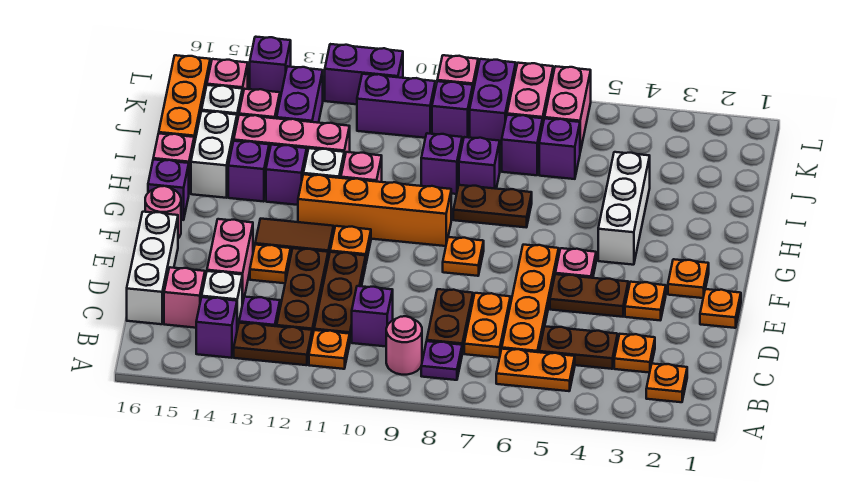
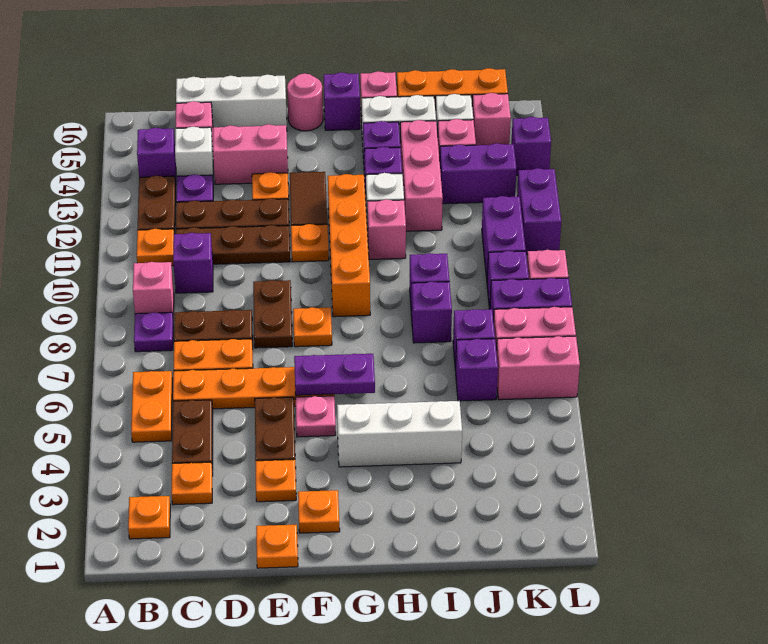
pink round brick B9 level 1 -> pink brick B9 level 1
none -> purple plate F6:G6 level 2
brown plate H7:H8 level 1 -> brown plate E8:E9 level 1

